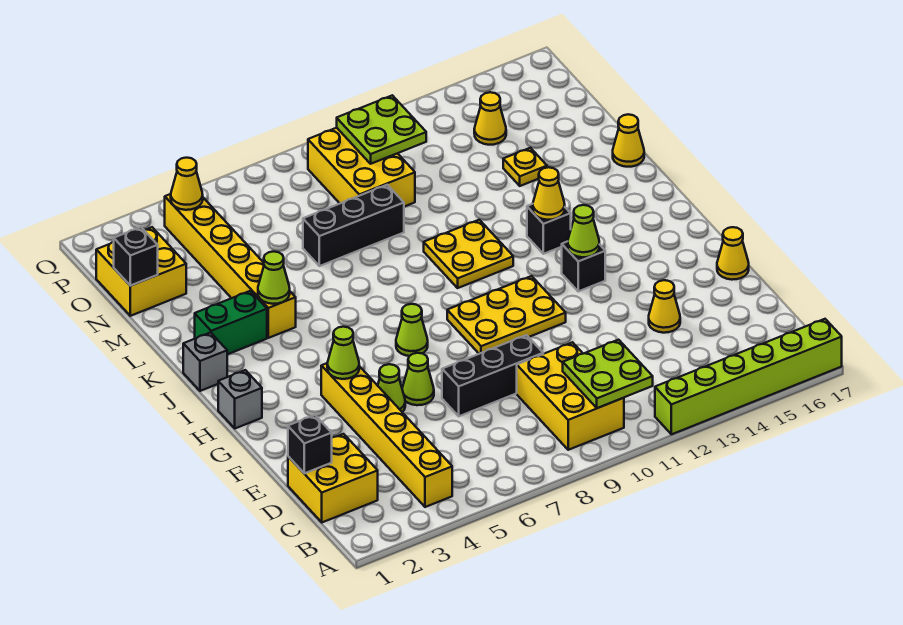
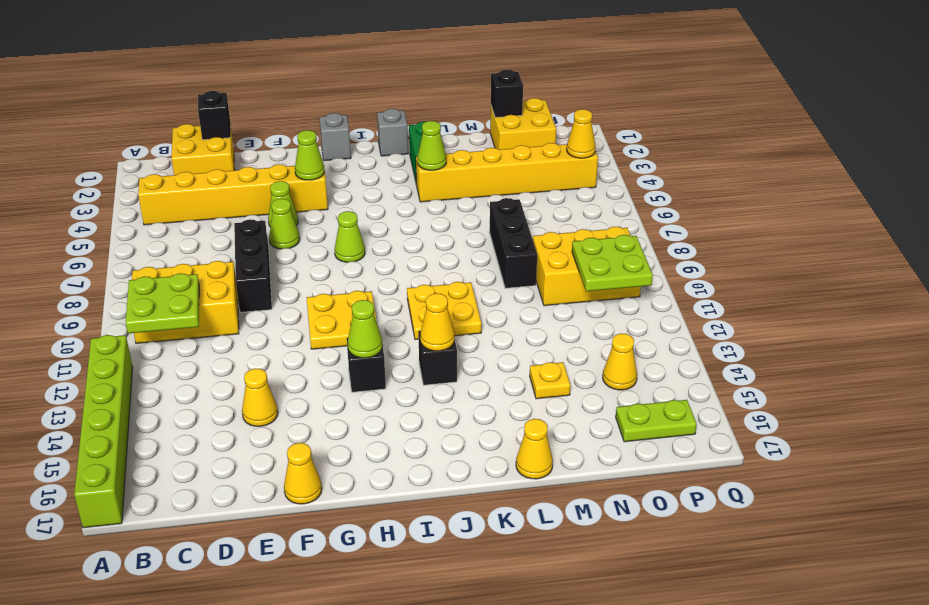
yellow plate G9:H11 level 1 -> yellow plate G10:H11 level 1
none -> lime plate O16:P16 level 1

